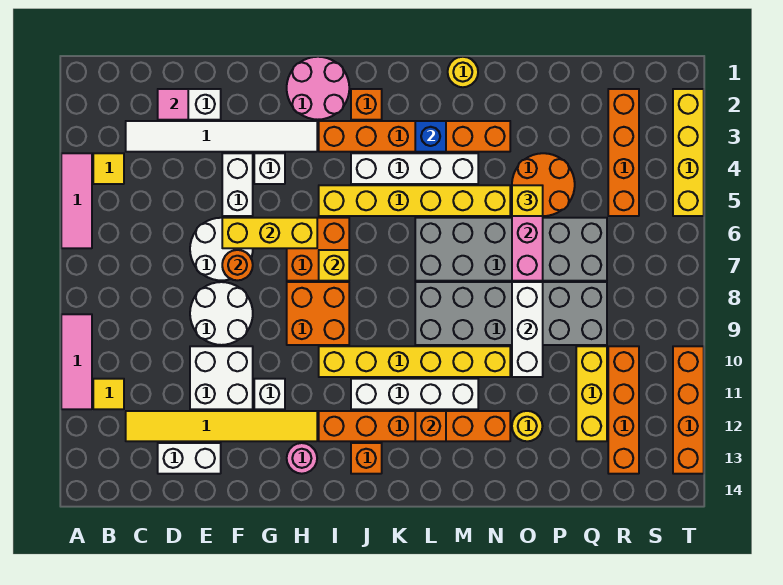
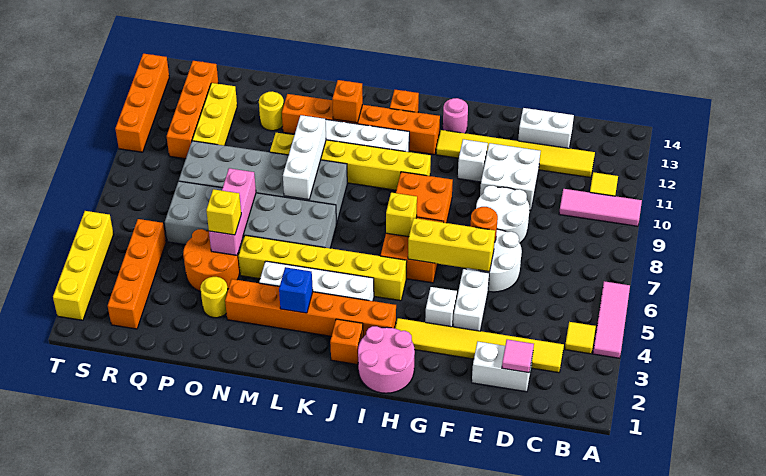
pink tile A9:A11 level 1 -> pink tile A10:C10 level 1
white tile C3:H3 level 1 -> yellow tile C3:H3 level 1
yellow round brick M1 level 1 -> yellow round brick O3 level 1
white brick O8:O10 level 2 -> white brick M8:M10 level 2

